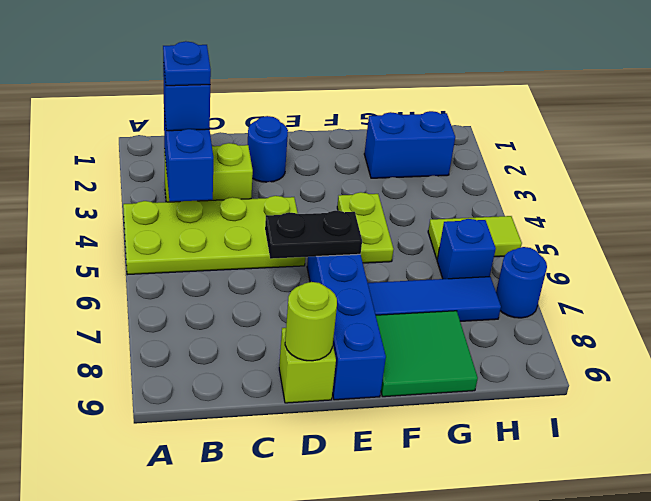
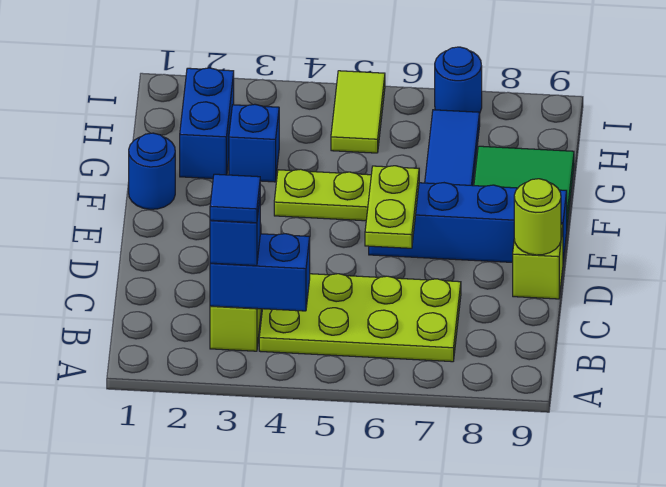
lime plate A4:D5 level 1 -> lime plate B4:C7 level 1
blue plate B3 level 4 -> blue tile B3 level 4
blue round brick D2 level 1 -> blue round brick F1 level 1
black plate D6:E6 level 2 -> lime plate D6:E6 level 2
blue brick H6 level 1 -> blue brick G3 level 1

